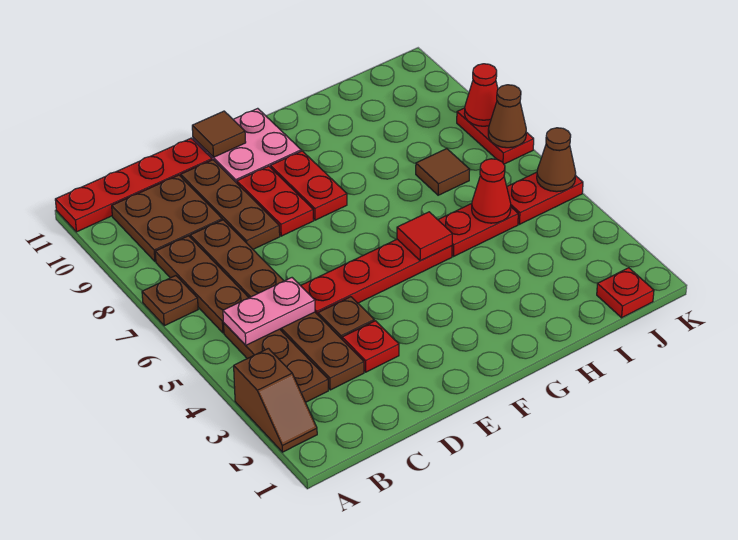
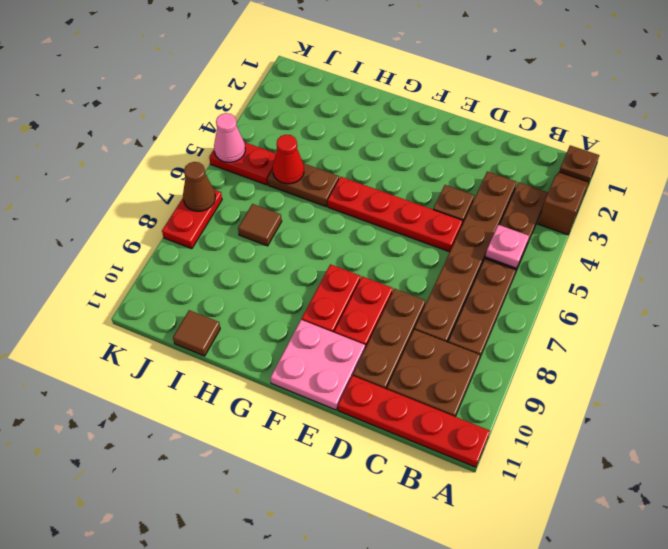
brown plate A7 level 1 -> brown plate A1 level 1
pink plate B5:C5 level 2 -> pink plate B5 level 2
red plate D3 level 1 -> none
brown tile E11 level 2 -> brown tile I11 level 1
red tile G5 level 2 -> none
red plate H5:I5 level 1 -> brown plate H5:I5 level 1
red plate J1 level 1 -> none
brown cone K5 level 2 -> pink cone K5 level 2
red cone K8 level 2 -> none

